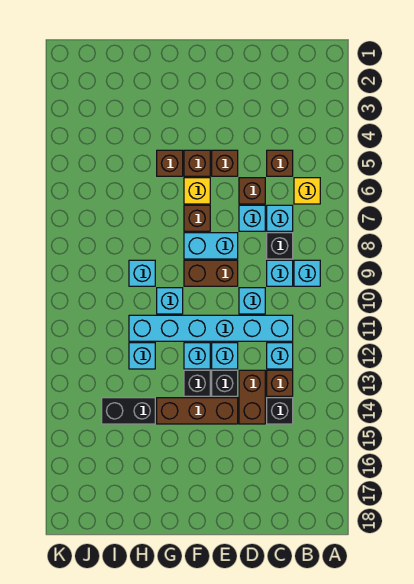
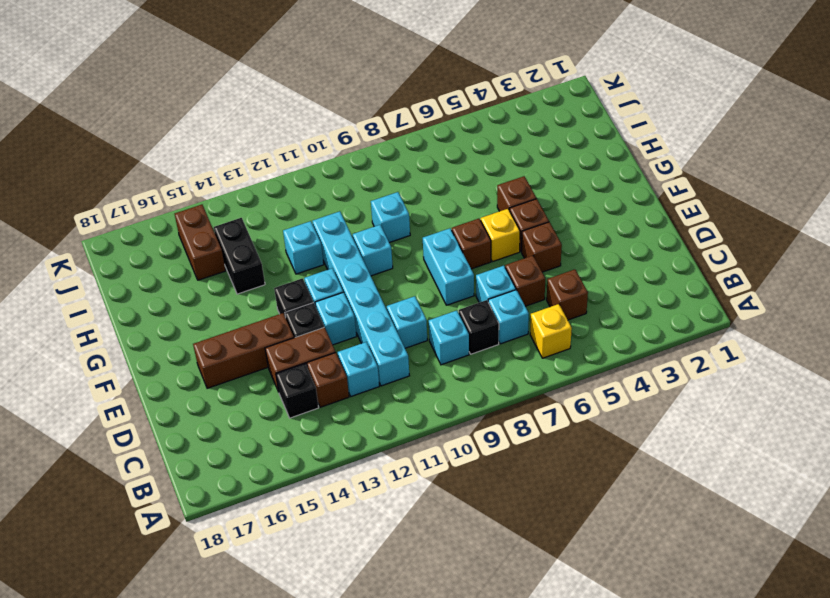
cyan brick B9 level 1 -> none
brown brick E9:F9 level 1 -> brown brick I15:J15 level 1
brown brick E14:G14 level 1 -> brown brick E14:E16 level 1

